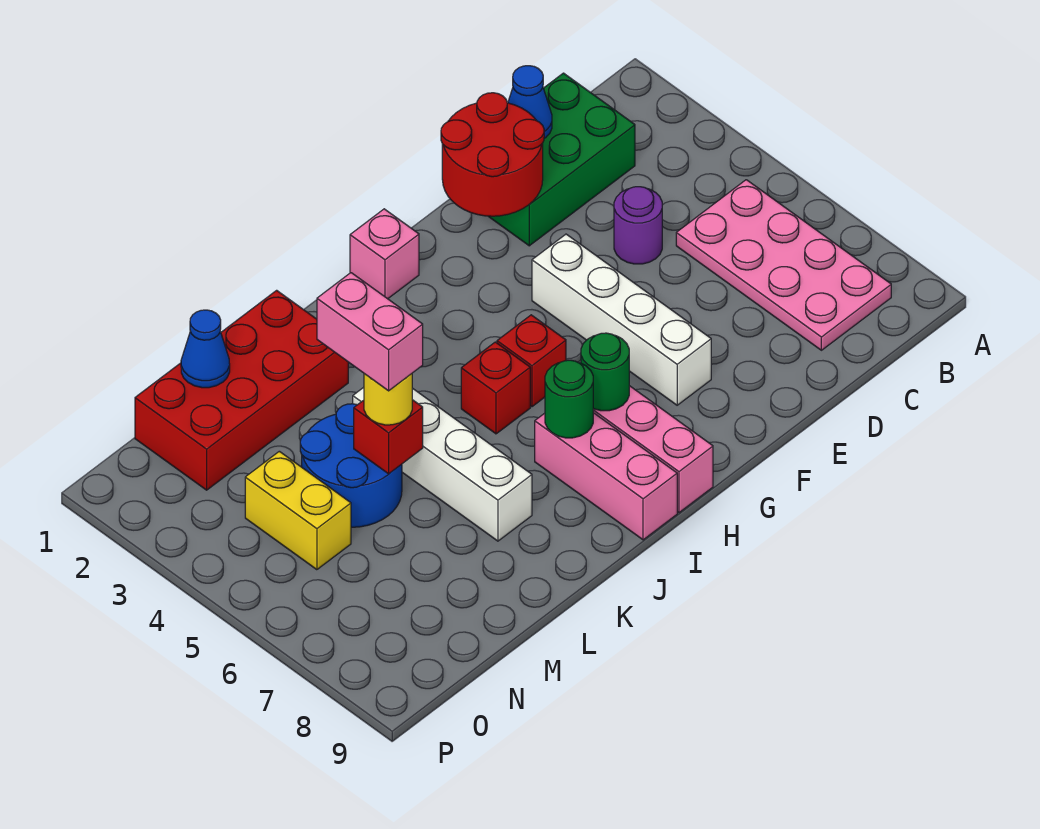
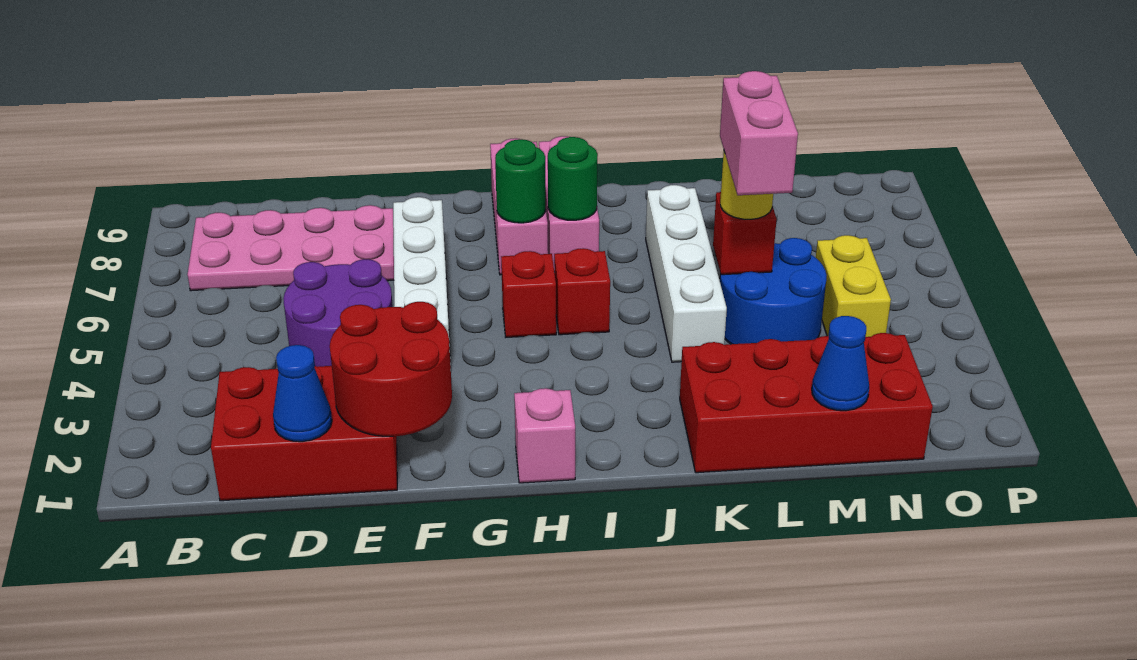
pink plate B5:C8 level 1 -> pink plate B7:E8 level 1
green brick C1:E2 level 1 -> red brick C1:E2 level 1
purple round brick D4 level 1 -> purple round brick D4:E5 level 1

